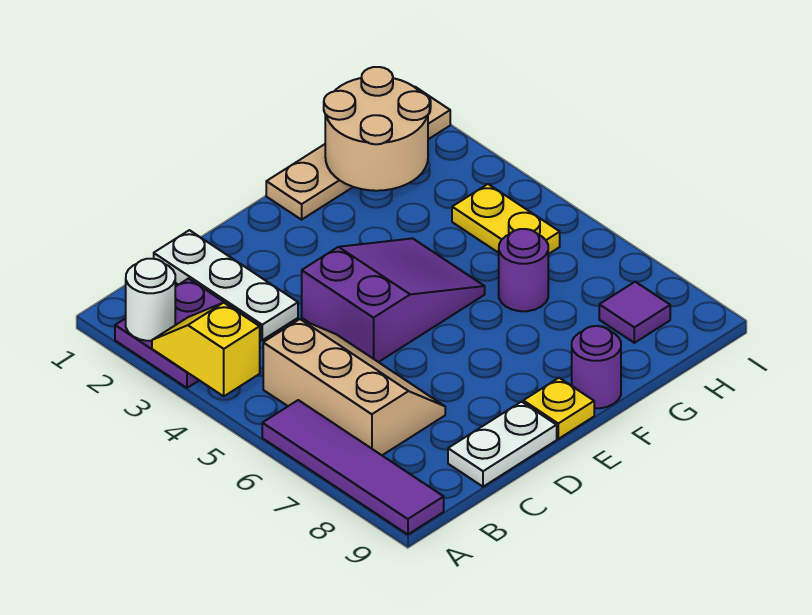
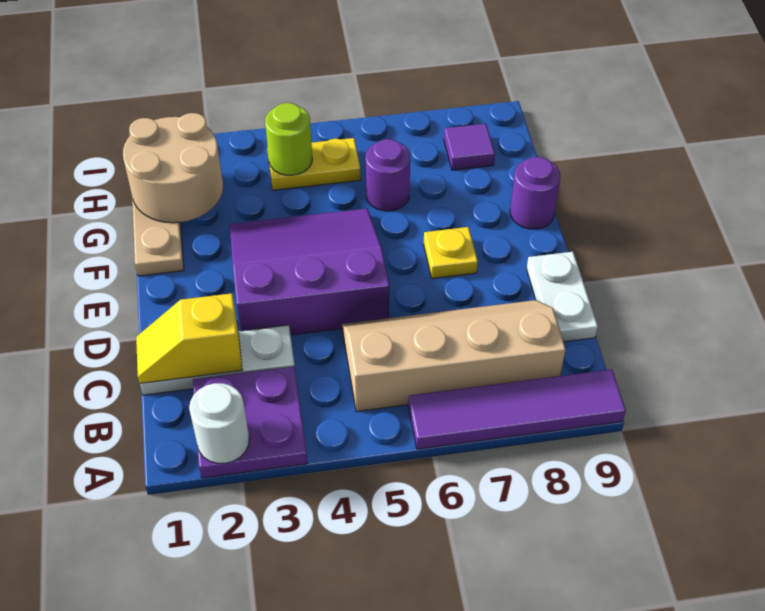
yellow slope A3:A4 level 2 top 4 -> yellow slope C1:C2 level 2 top 2
tan slope B5:C7 level 1 top B -> tan slope B5:C8 level 1 top B
purple slope D4:F5 level 1 top D -> purple slope D3:F5 level 1 top D
yellow plate E9 level 1 -> yellow plate E7 level 1
none -> lime round brick H4 level 2

